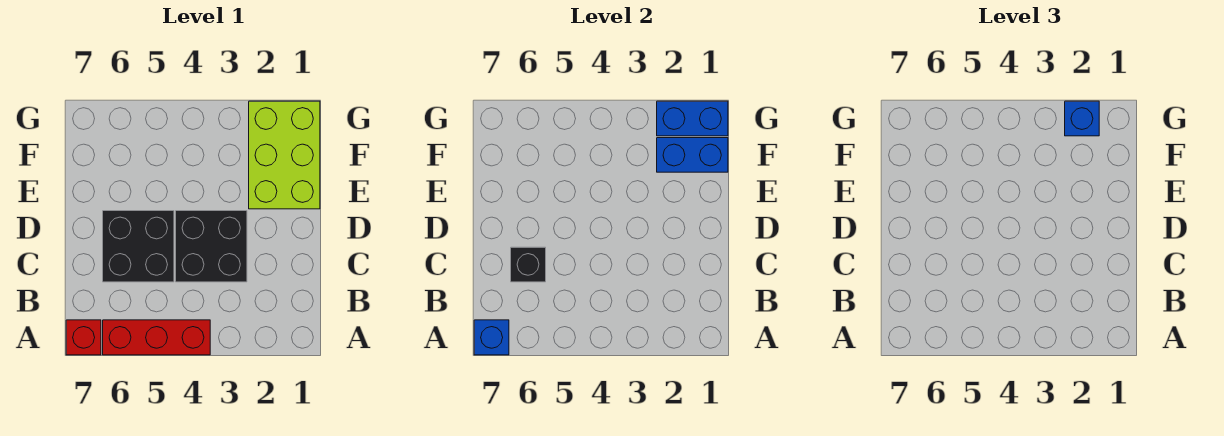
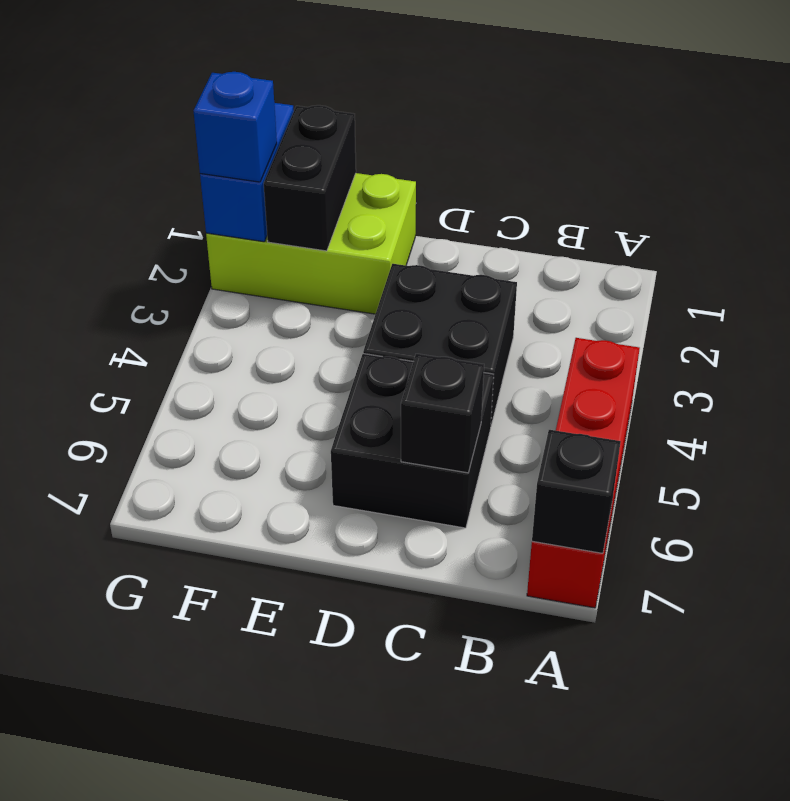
blue brick A7 level 2 -> black brick A7 level 2
blue brick F1:F2 level 2 -> black brick F1:F2 level 2

